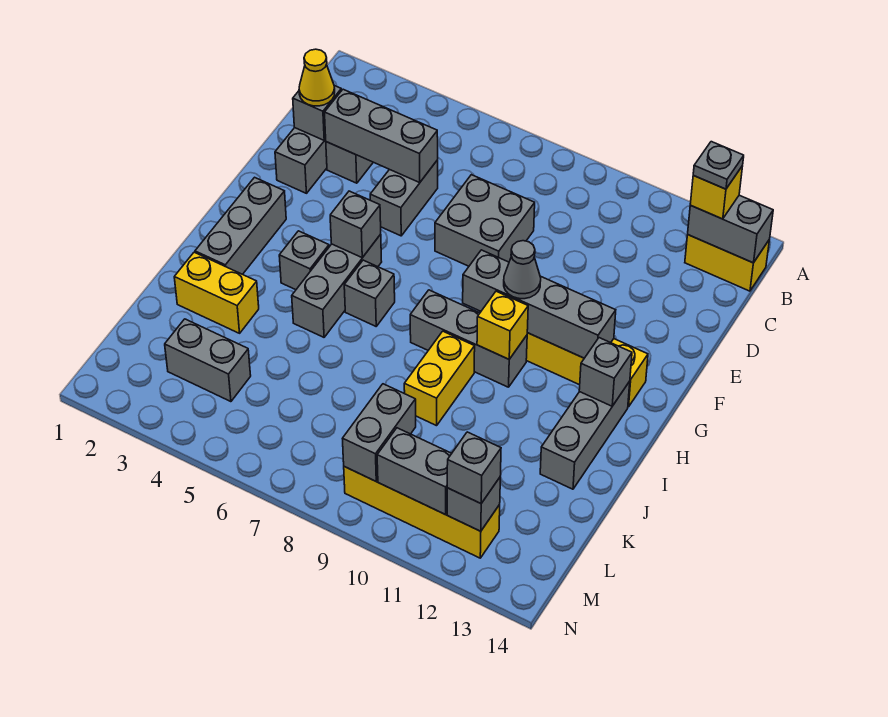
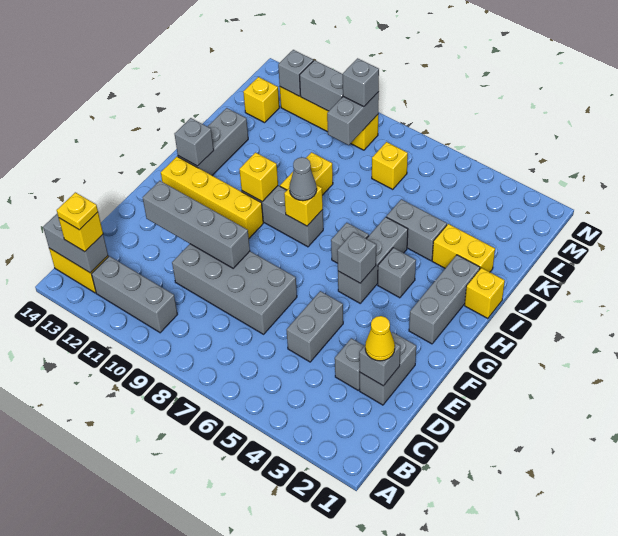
grey plate B13 level 4 -> yellow plate B13 level 4
grey brick D3:D5 level 2 -> grey brick B10:B12 level 1
grey brick D7:E8 level 1 -> grey brick D7:E10 level 1
grey brick G9:G12 level 2 -> grey brick E9:E12 level 2
grey cone G10 level 3 -> grey cone H8 level 3
none -> yellow brick H8 level 2
none -> yellow brick I1 level 1
grey brick L3:L4 level 1 -> grey brick J4:J5 level 1
none -> yellow brick L7 level 1
none -> yellow brick L13 level 1
grey brick M12 level 3 -> grey brick M9 level 3

